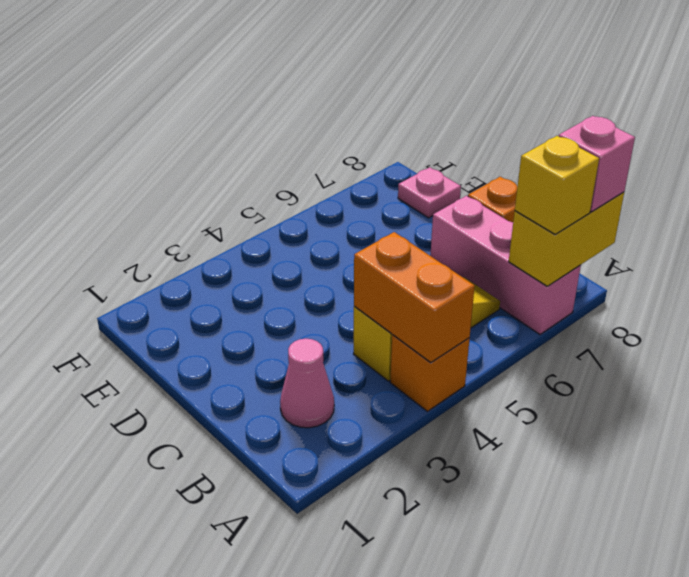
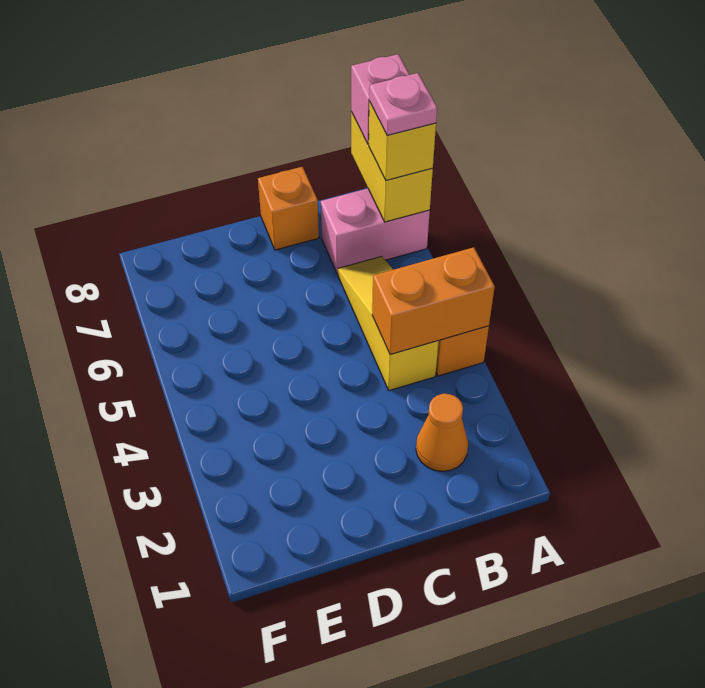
pink brick A7:C7 level 1 -> pink brick A7:B7 level 1
pink cone B2 level 1 -> orange cone B2 level 1
pink plate E8 level 1 -> pink plate A7 level 4

